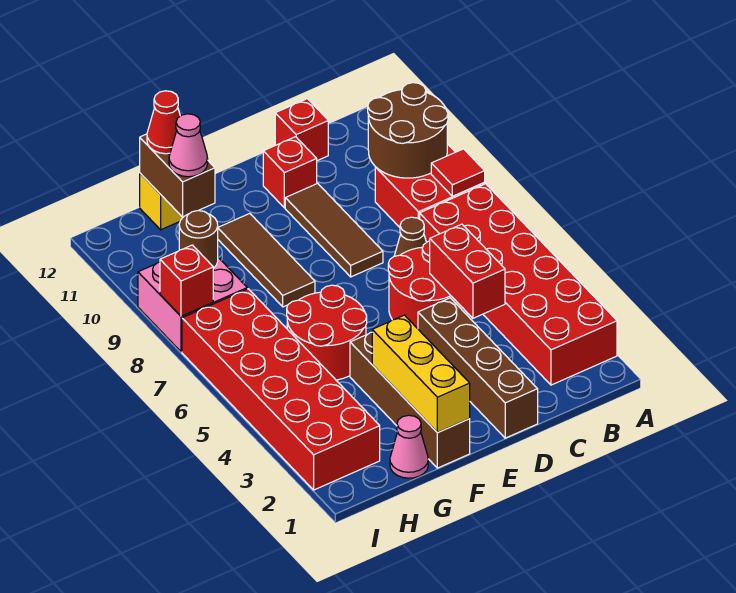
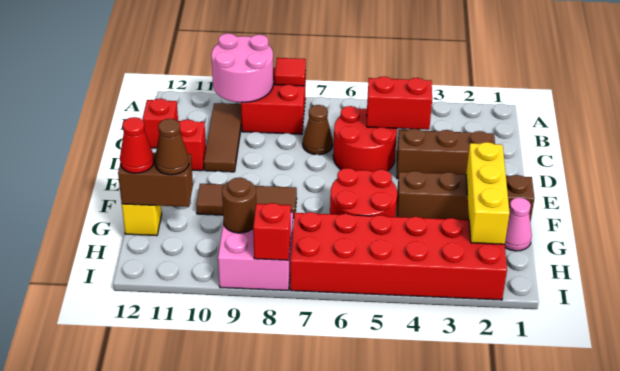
red brick A2:B7 level 1 -> none
brown round brick A9:B10 level 2 -> pink round brick A9:B10 level 2
brown brick D1:D4 level 1 -> brown brick D2:D4 level 1
brown tile D8:D10 level 1 -> brown tile B10:D10 level 1
yellow brick F1:F3 level 2 -> yellow brick F2:H2 level 2
pink cone G11 level 3 -> brown cone G11 level 3

